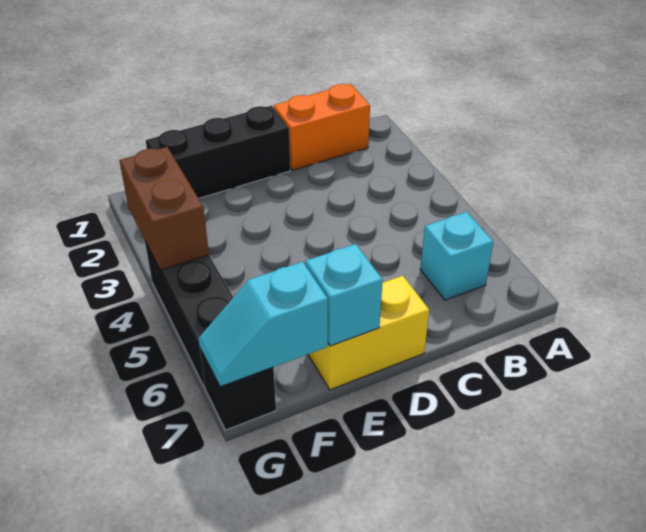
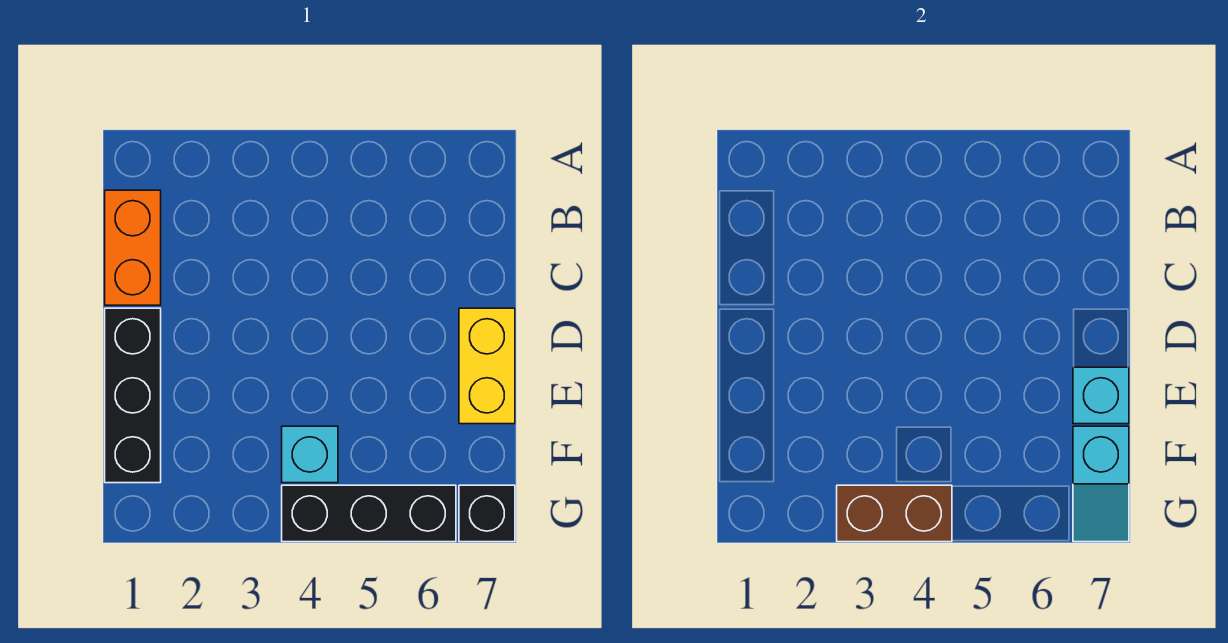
cyan brick B6 level 1 -> cyan brick F4 level 1

